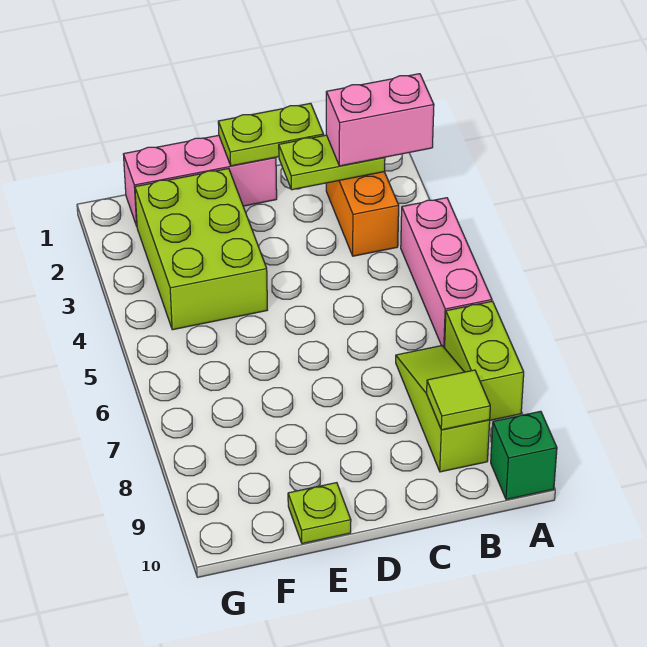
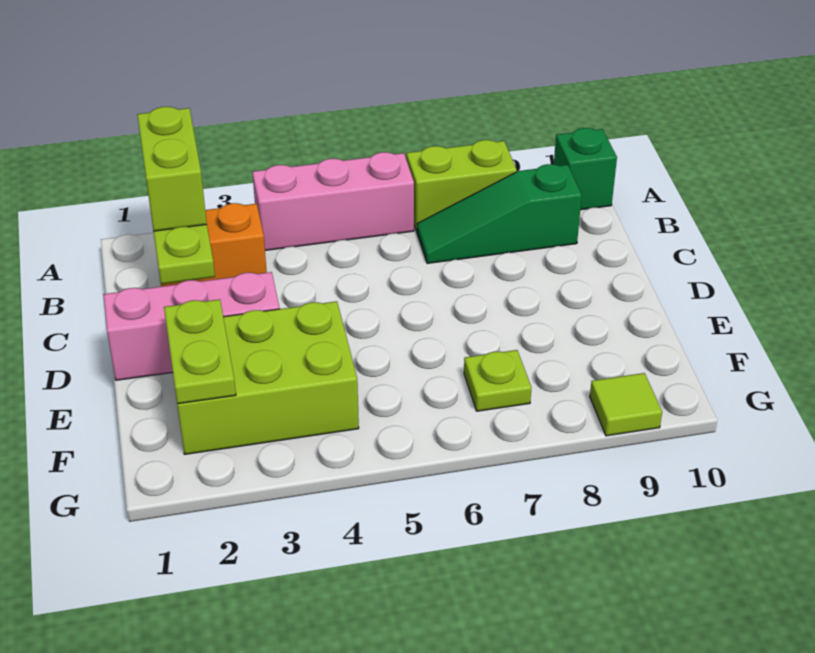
pink brick A2:B2 level 3 -> lime brick A2:B2 level 3
lime slope B7:B9 level 1 top 9 -> green slope B7:B9 level 1 top 9
lime tile B9 level 2 -> lime tile G9 level 1
lime plate C1:D1 level 2 -> lime plate E2:F2 level 2
pink brick D1:F1 level 1 -> pink brick D1:D3 level 1
lime plate E10 level 1 -> lime plate F7 level 1

